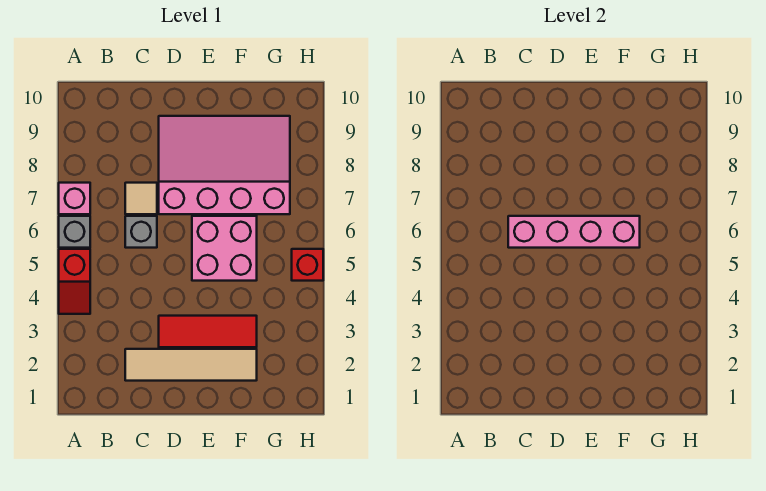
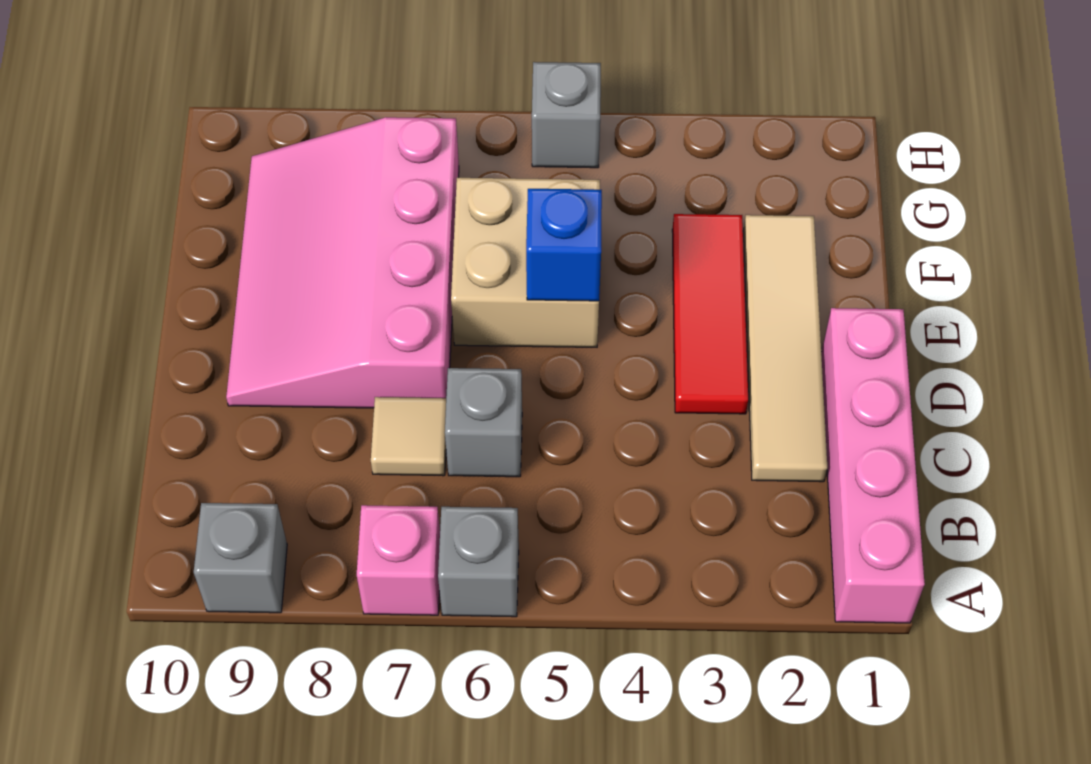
red slope A4:A5 level 1 top 5 -> none
none -> grey brick A9 level 1
pink brick C6:F6 level 2 -> pink brick A1:D1 level 1
pink brick E5:F6 level 1 -> tan brick E5:F6 level 1
none -> blue brick E5 level 2
red brick H5 level 1 -> grey brick H5 level 1

